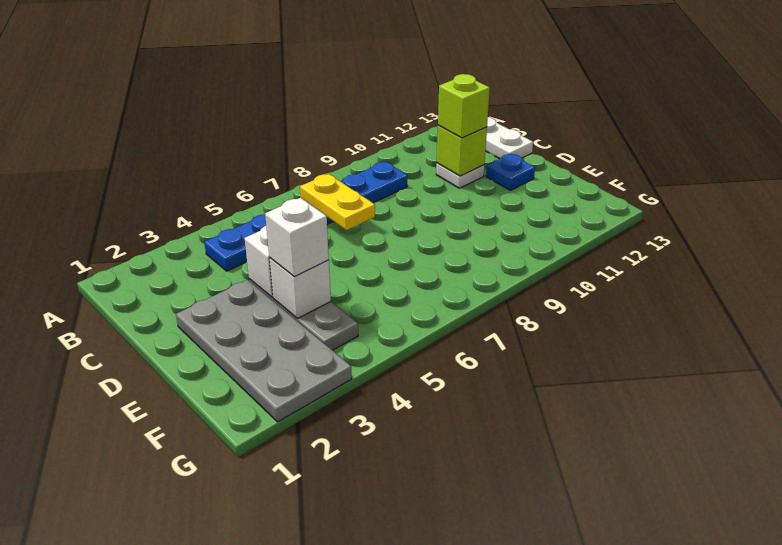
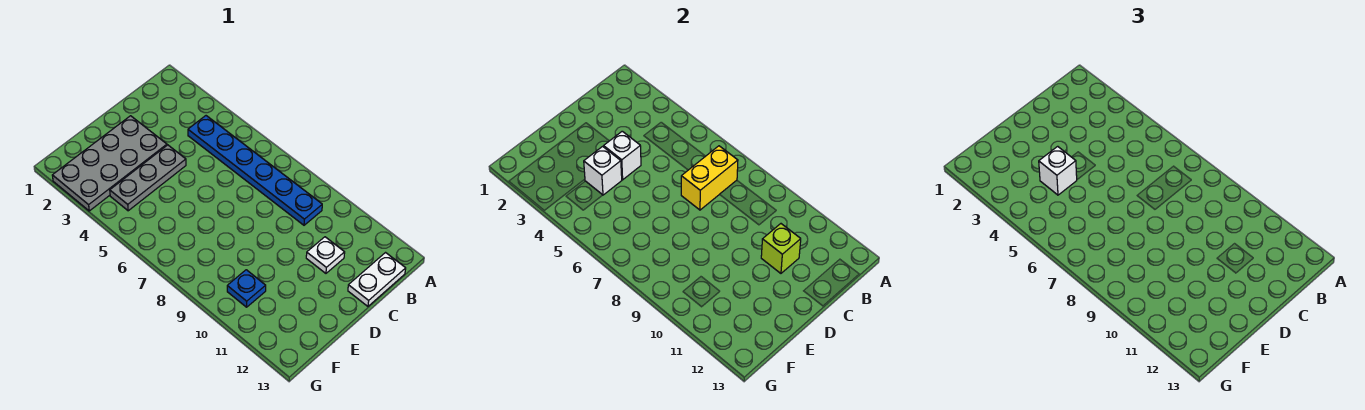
yellow plate B7:C7 level 2 -> yellow brick B7:C7 level 2
lime brick C11 level 3 -> none
blue plate D12 level 1 -> blue plate F10 level 1

